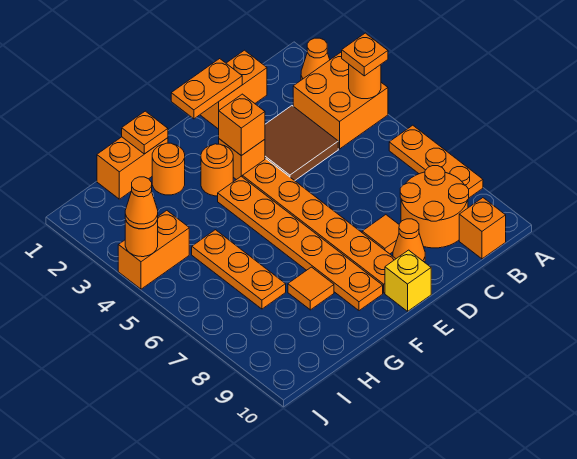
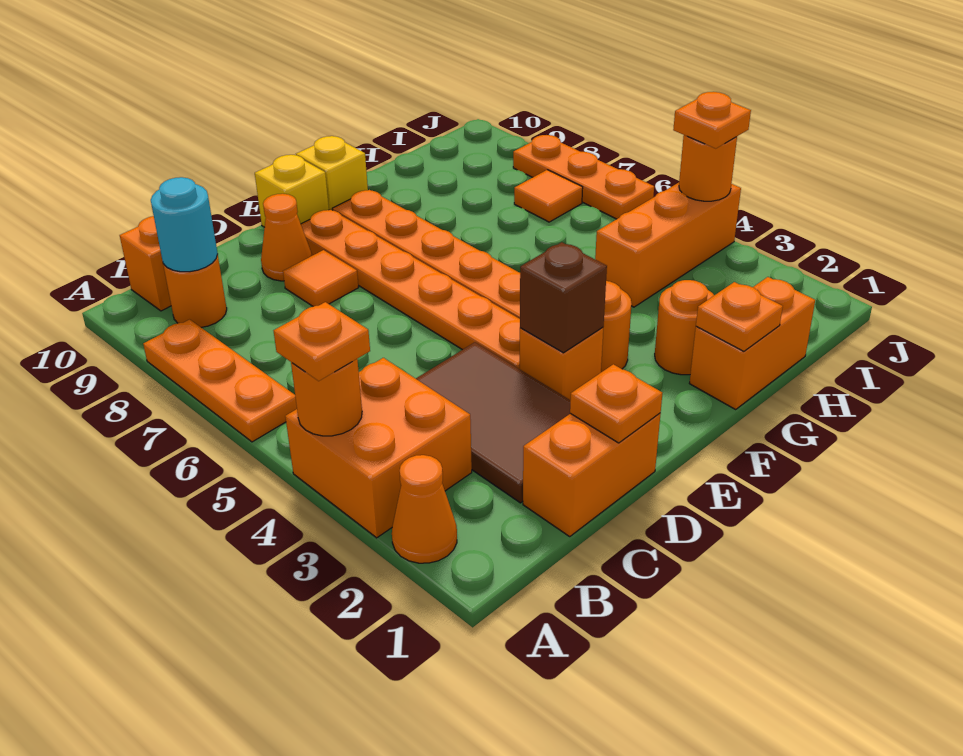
orange round brick B8:C9 level 1 -> orange round brick B9 level 1
none -> cyan round brick B9 level 2
brown tile C3:D4 level 1 -> brown tile C2:D4 level 1
orange plate D1:E1 level 2 -> orange plate D1 level 2
orange brick E3 level 2 -> brown brick E3 level 2
none -> yellow brick F10 level 1
orange tile G8 level 1 -> orange tile I7 level 1
orange plate H5:H7 level 1 -> orange plate J6:J8 level 1
orange brick I4:J4 level 1 -> orange brick H4:J4 level 1
orange cone J4 level 3 -> orange plate J4 level 3

